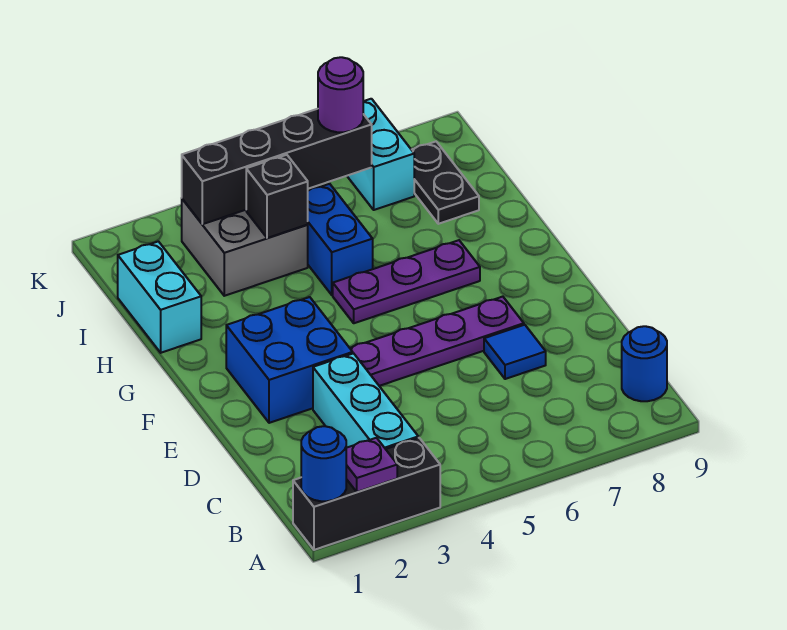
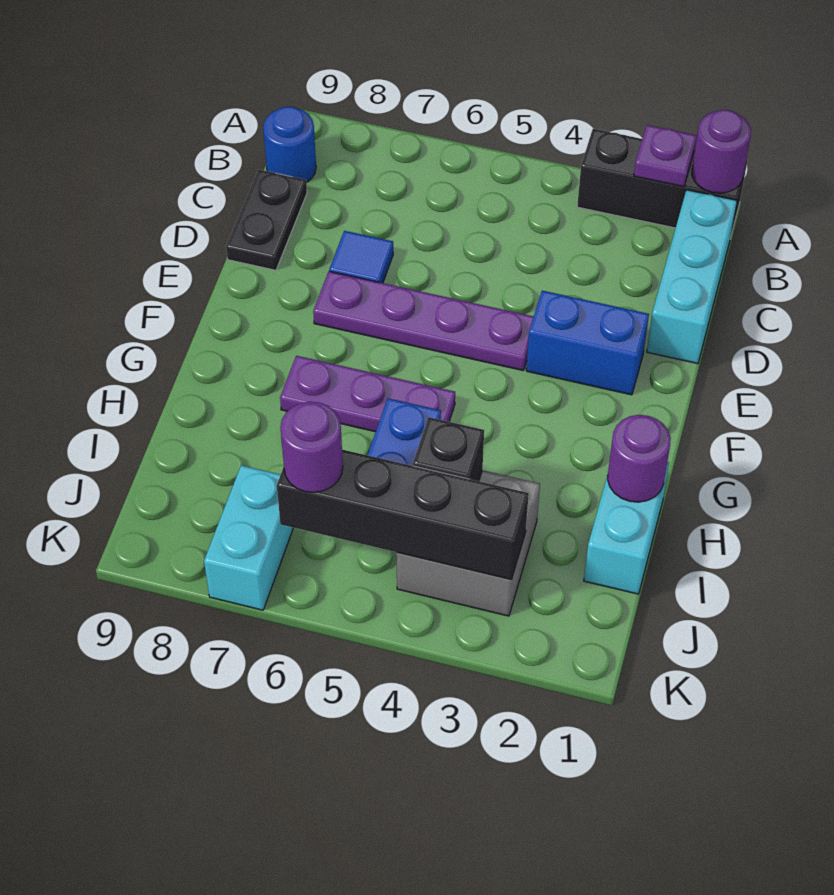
blue round brick A1 level 2 -> purple round brick A1 level 2
cyan brick B3:D3 level 1 -> cyan brick B1:D1 level 1
blue brick E2:F3 level 1 -> blue brick E2:E3 level 1
none -> purple round brick H1 level 2
black plate I8:J8 level 1 -> black plate C9:D9 level 1

